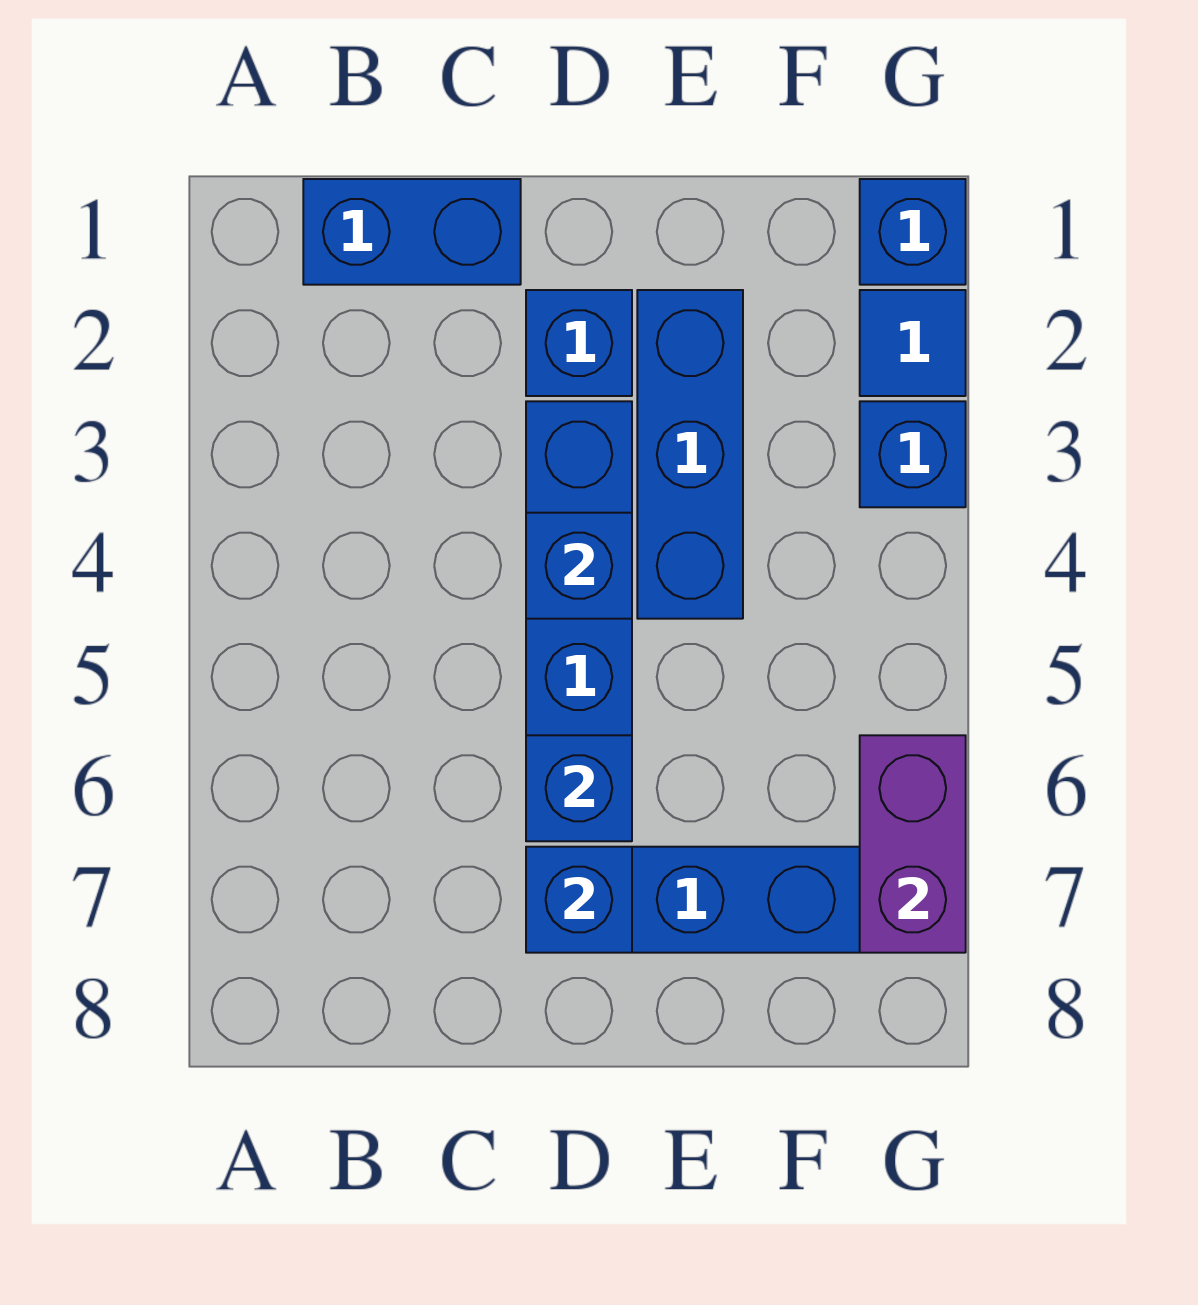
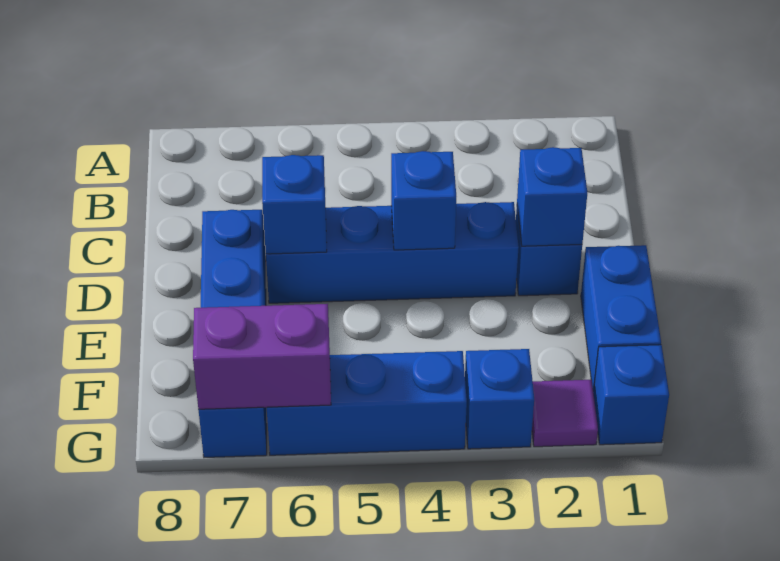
blue brick B1:C1 level 1 -> blue brick E1:F1 level 1
blue brick D7 level 2 -> blue brick D2 level 2
blue brick E2:E4 level 1 -> blue brick G4:G6 level 1
blue tile G2 level 1 -> purple tile G2 level 1

